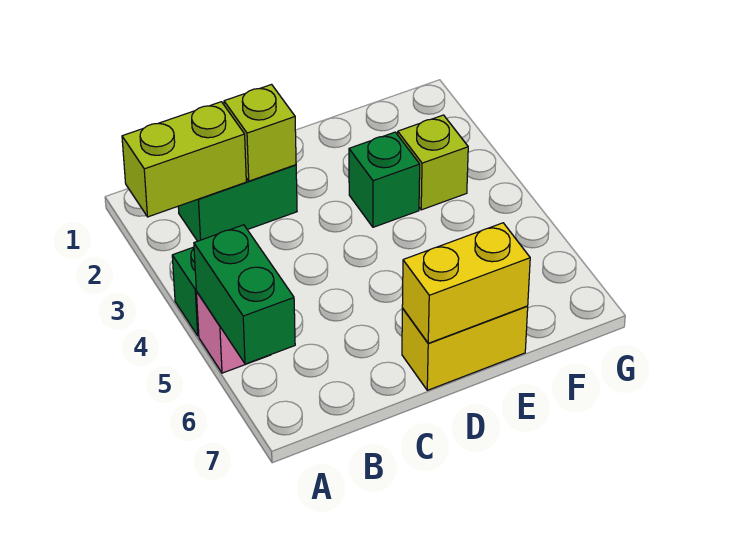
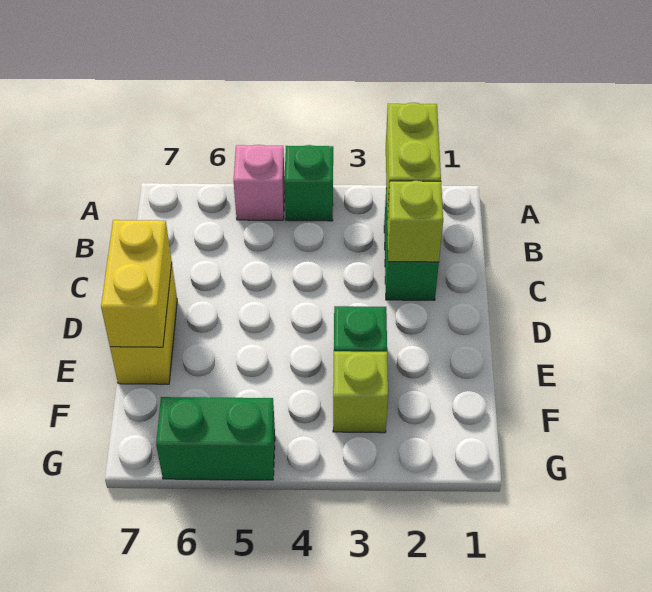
green brick A5:A6 level 2 -> green brick G5:G6 level 1

